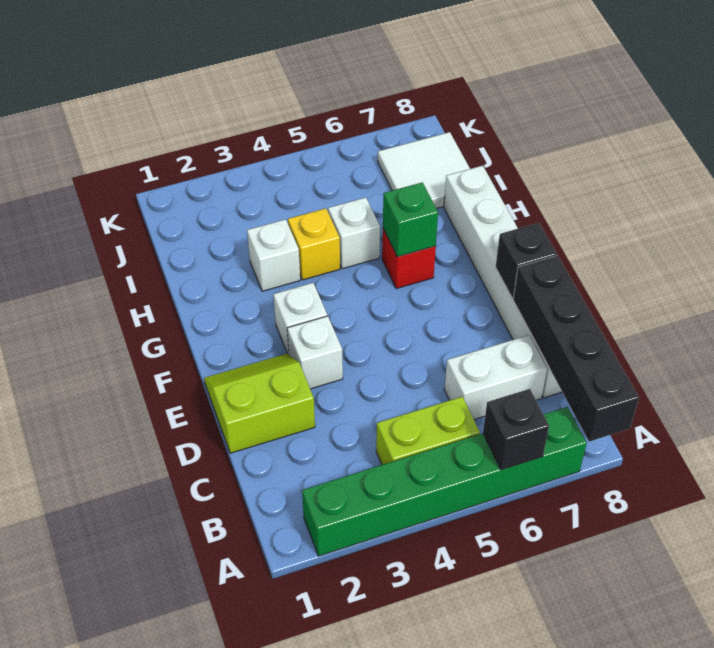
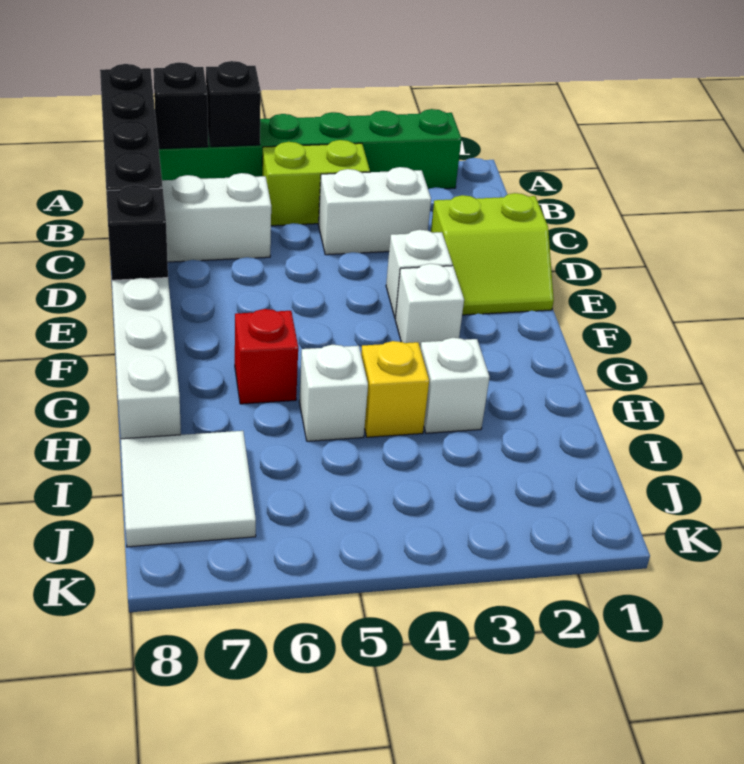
none -> black brick A7 level 2
none -> white brick C3:C4 level 1
green brick G6 level 2 -> none

